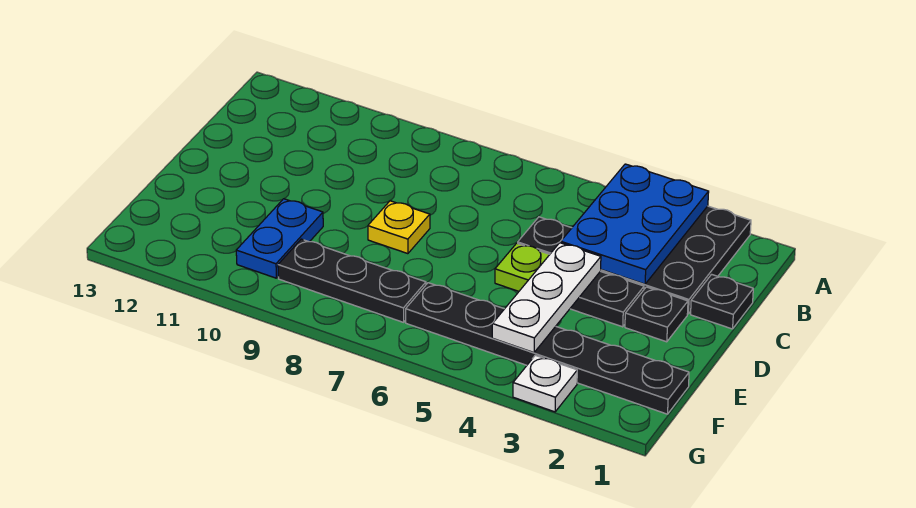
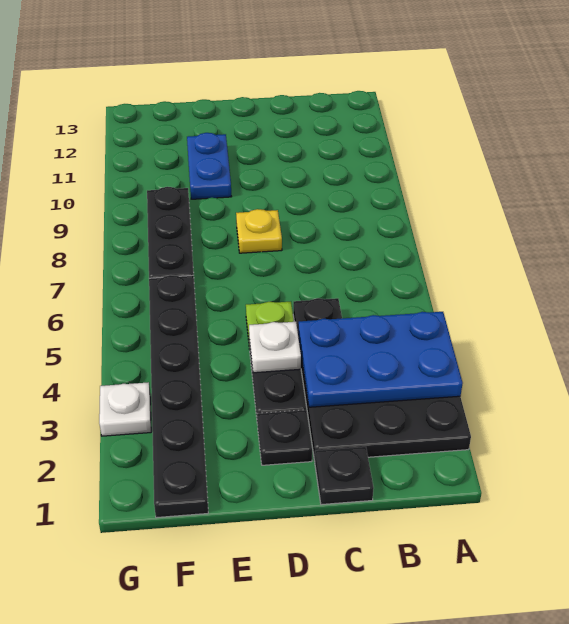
white plate D4:F4 level 2 -> white plate D4 level 2
blue plate E10:F10 level 1 -> blue plate E10:E11 level 1

